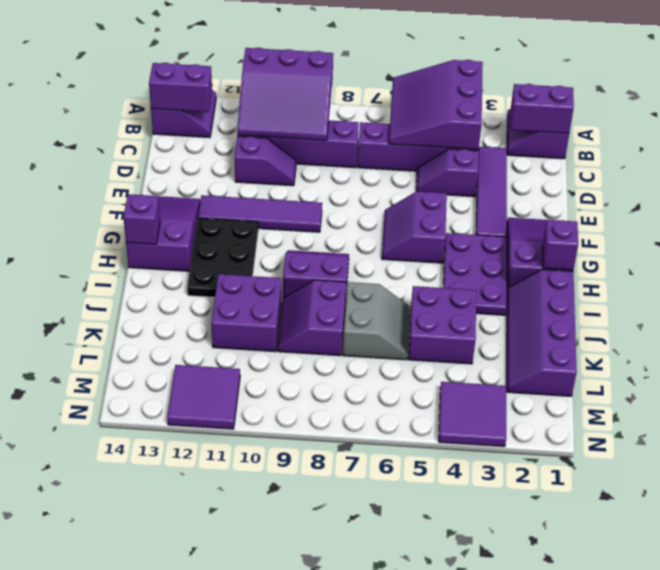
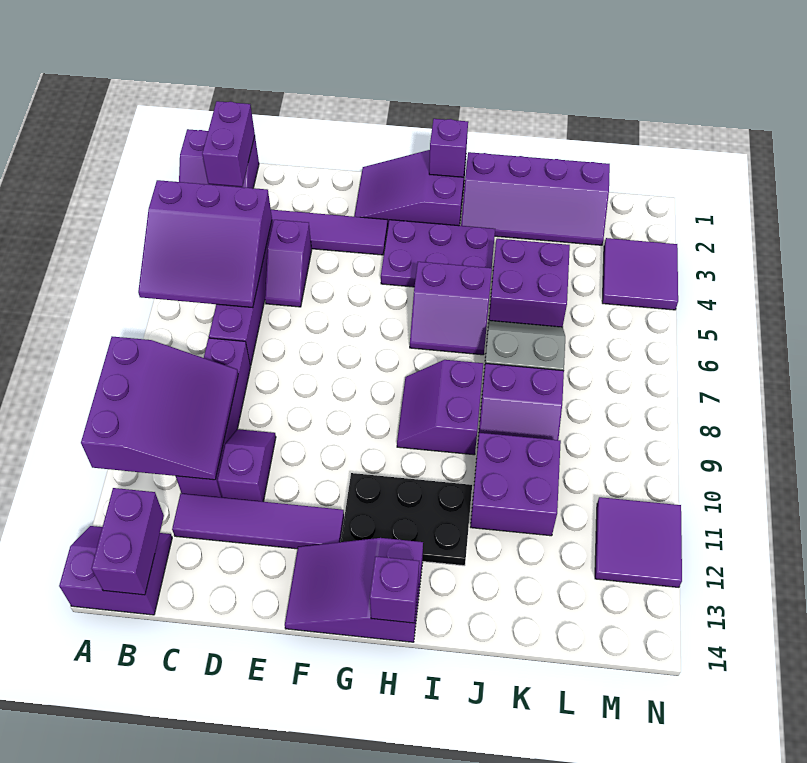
purple slope F5:G6 level 1 top 5 -> purple slope H5:I6 level 1 top 5
purple tile F9:F12 level 1 -> purple tile C12:F12 level 1

